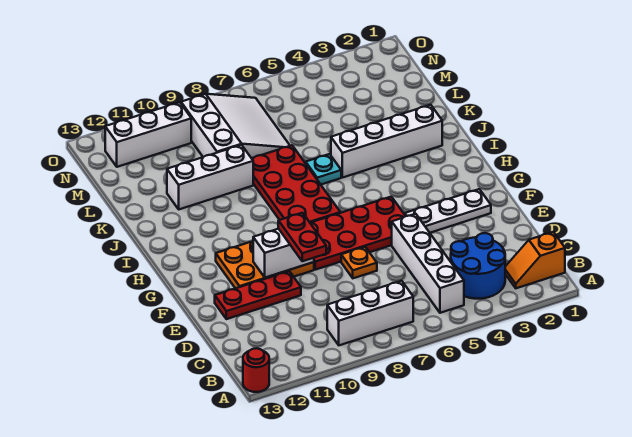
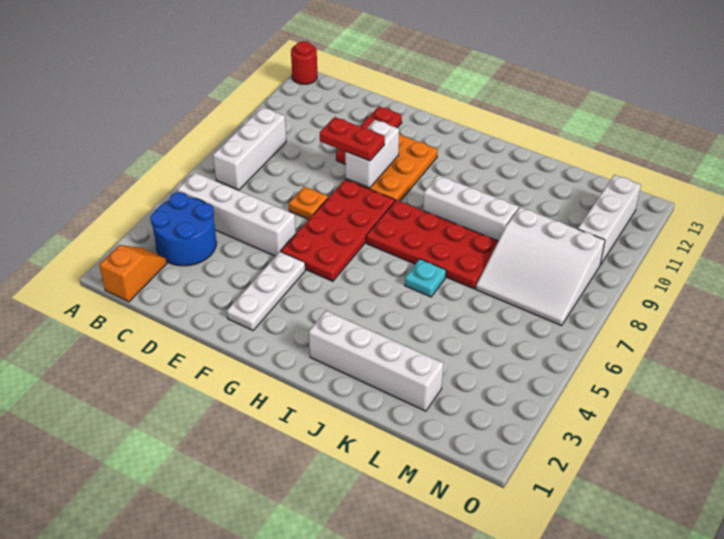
white brick J2:J5 level 1 -> white brick I2:L2 level 1
white brick K9:K11 level 1 -> white brick I9:K9 level 1

